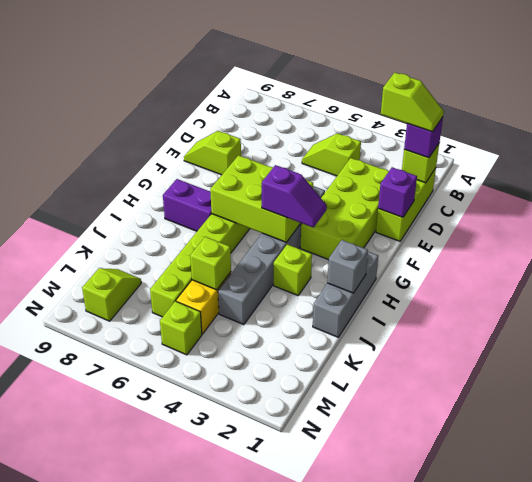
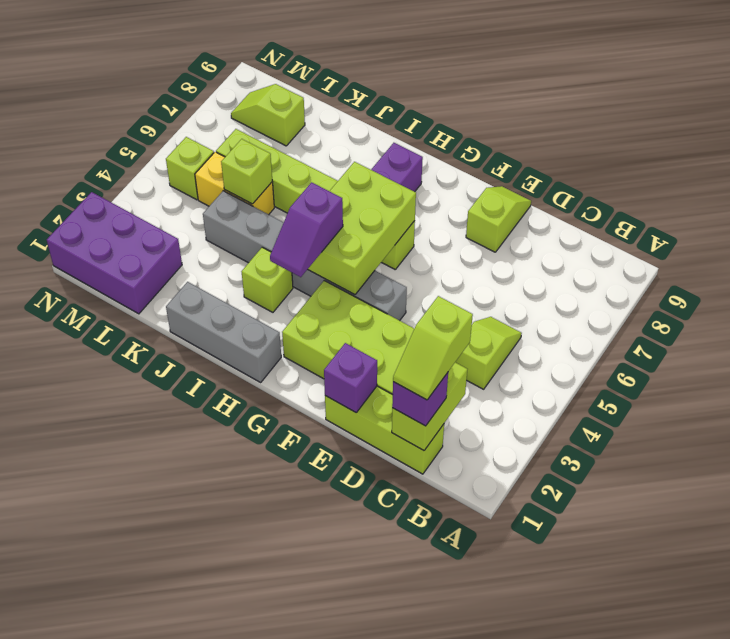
lime brick C1 level 2 -> lime brick C1:C2 level 2
grey brick I1 level 2 -> none
none -> purple brick L1:N2 level 1
lime slope L8:M8 level 1 top M -> lime slope L8:M8 level 1 top L

